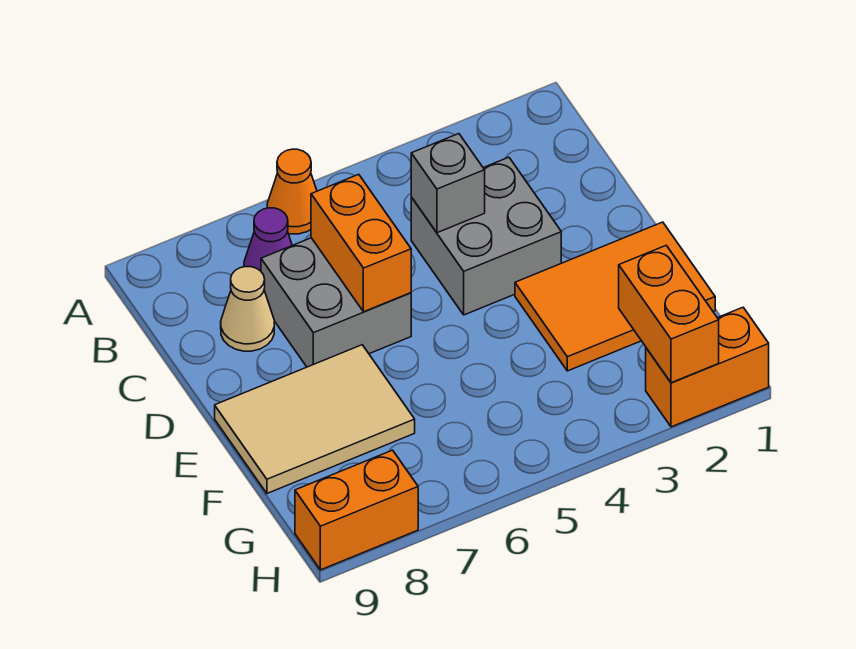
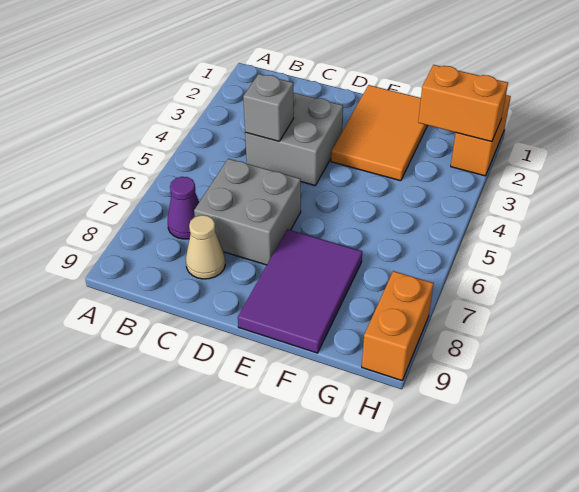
orange cone A6 level 1 -> none
orange brick C6:D6 level 2 -> none
tan tile E7:F9 level 1 -> purple tile E7:F9 level 1

